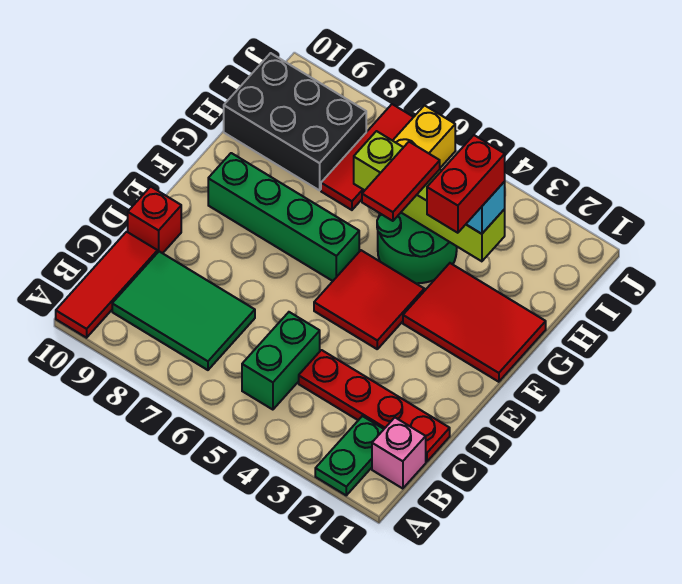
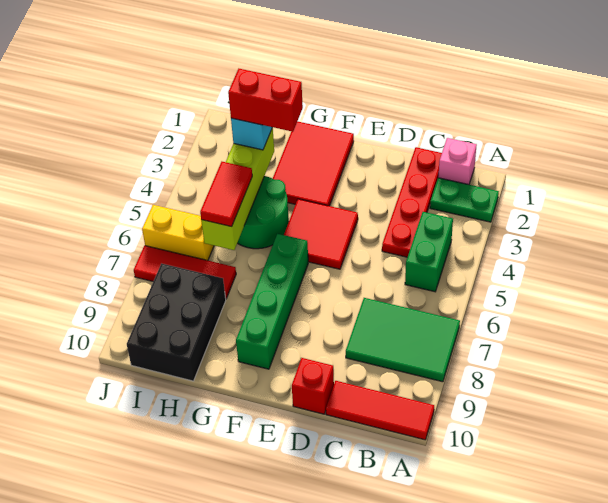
green brick B5:C5 level 1 -> green brick B4:B5 level 1
green tile B7:C9 level 1 -> green tile A7:C8 level 1
red tile G5:H5 level 3 -> red tile H5:H6 level 3

